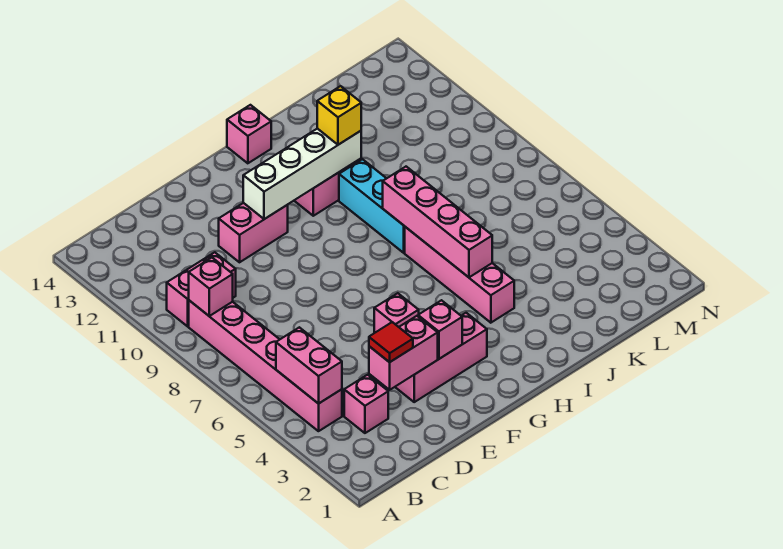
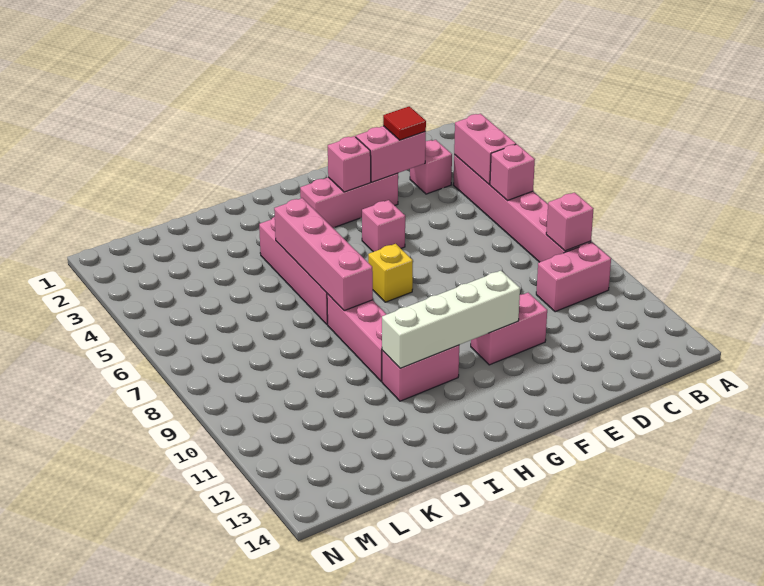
pink brick H14 level 1 -> pink brick B6 level 2
cyan brick I8:I10 level 1 -> pink brick I8:I10 level 1
yellow brick I11 level 3 -> yellow brick G7 level 1

